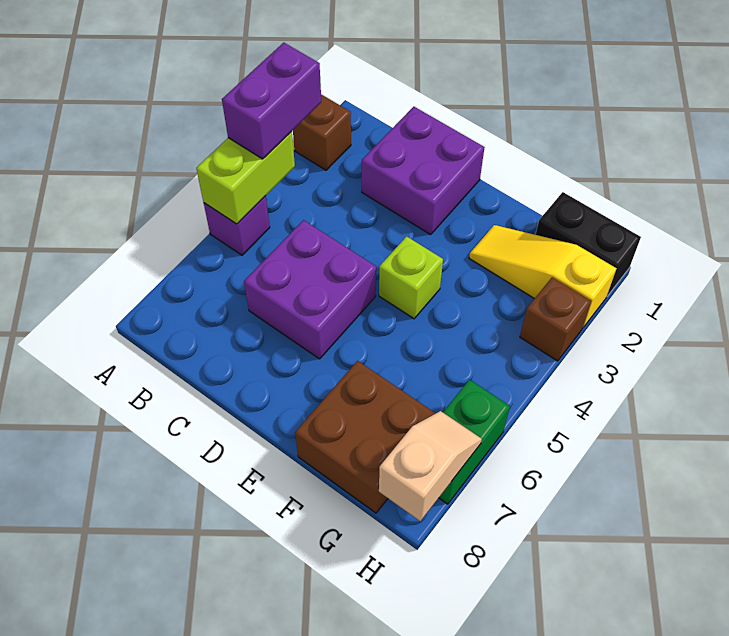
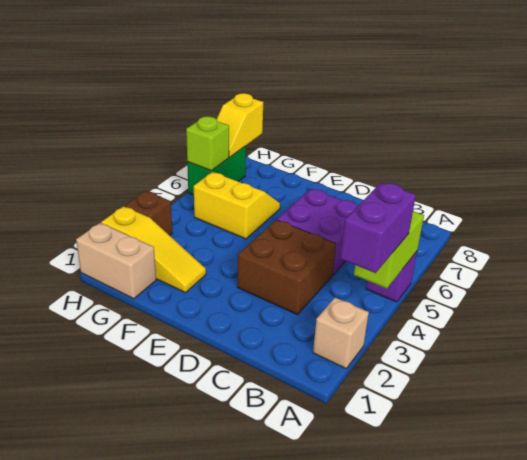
brown brick A2 level 1 -> tan brick A2 level 1
purple brick C1:D2 level 1 -> none
lime brick E4 level 1 -> lime brick H6 level 2
none -> yellow slope F5:G6 level 1 top 5
brown brick F7:G8 level 1 -> brown brick C3:D4 level 1
black brick G1:H1 level 1 -> tan brick G1:H1 level 1
tan slope H7:H8 level 2 top 8 -> yellow slope H7:H8 level 2 top 8

